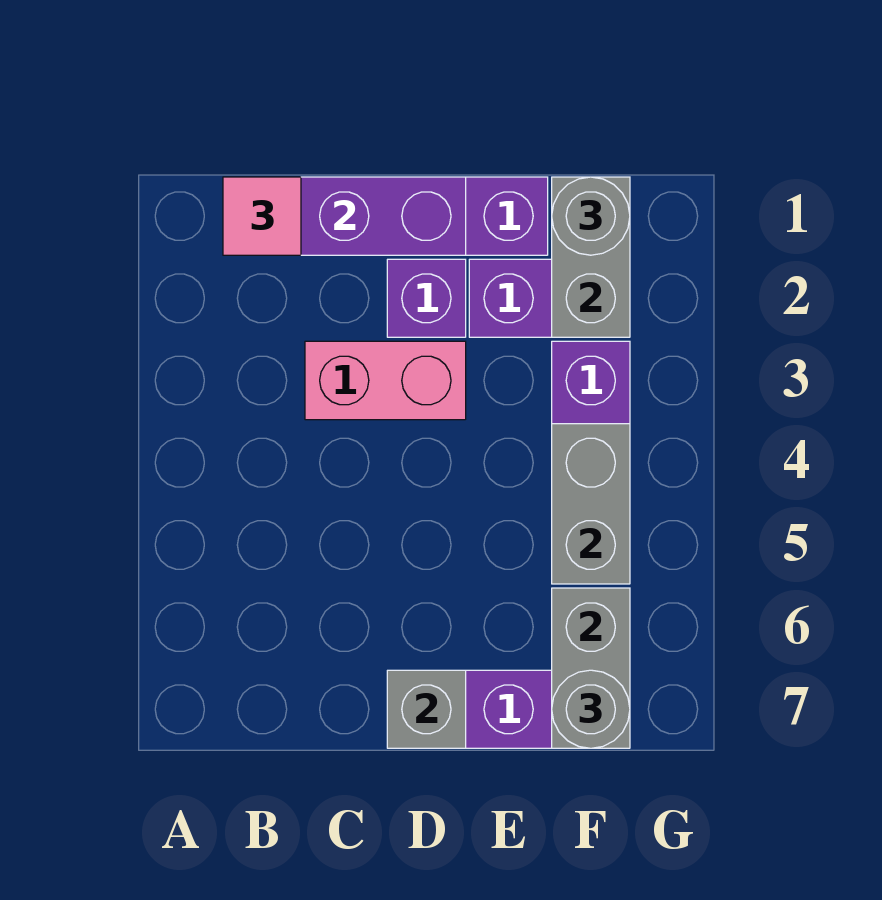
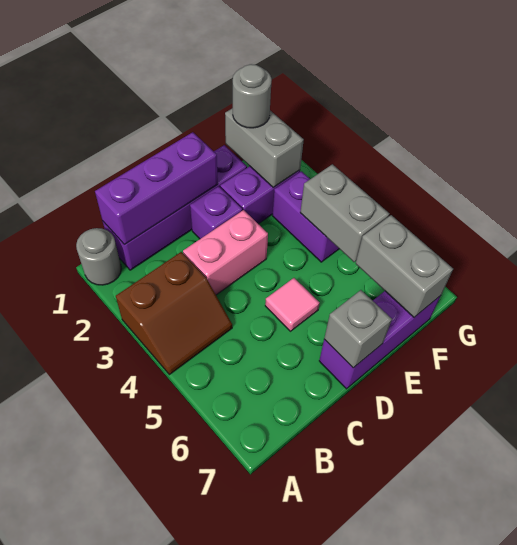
none -> brown slope A3:B4 level 1 top 3
pink tile B1 level 3 -> pink tile D5 level 1
grey round brick F7 level 3 -> grey round brick A1 level 1

